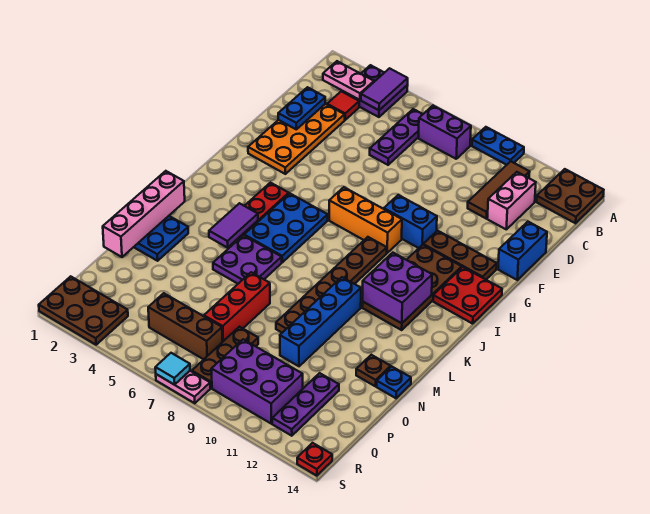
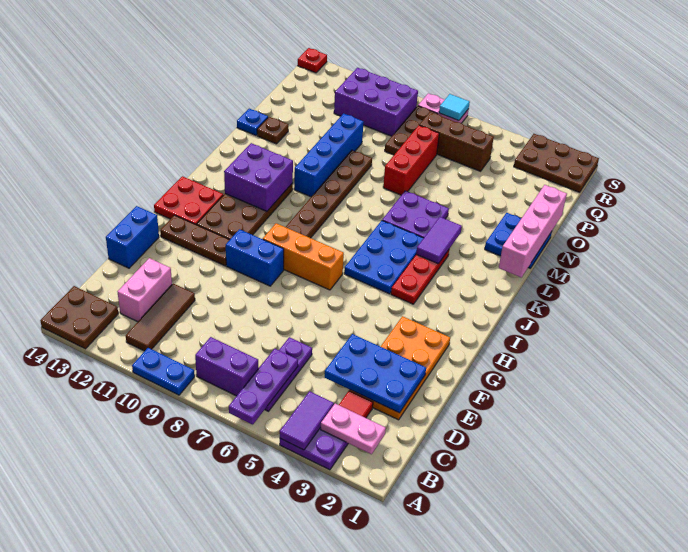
blue plate D2:E2 level 2 -> blue plate D2:E4 level 2
purple plate P12:R12 level 1 -> purple plate A6:C6 level 2

